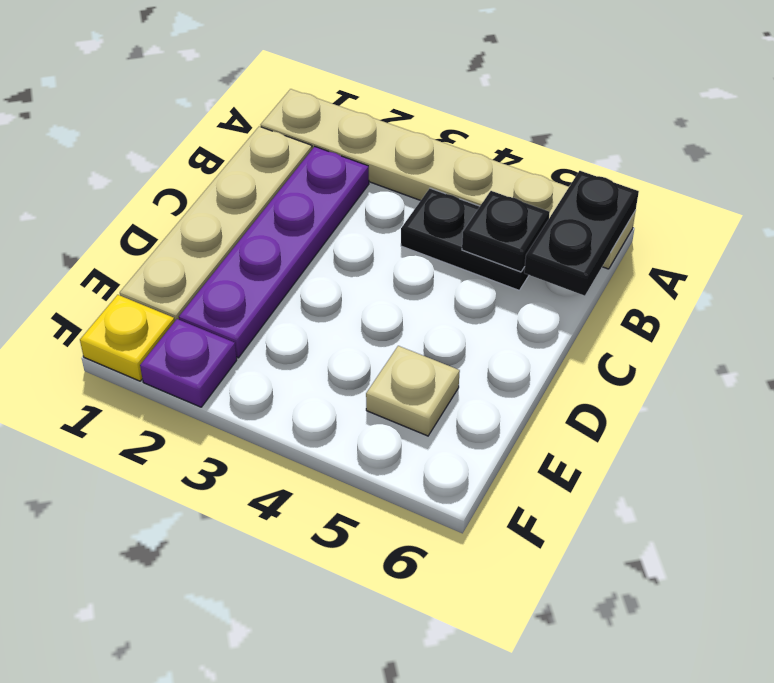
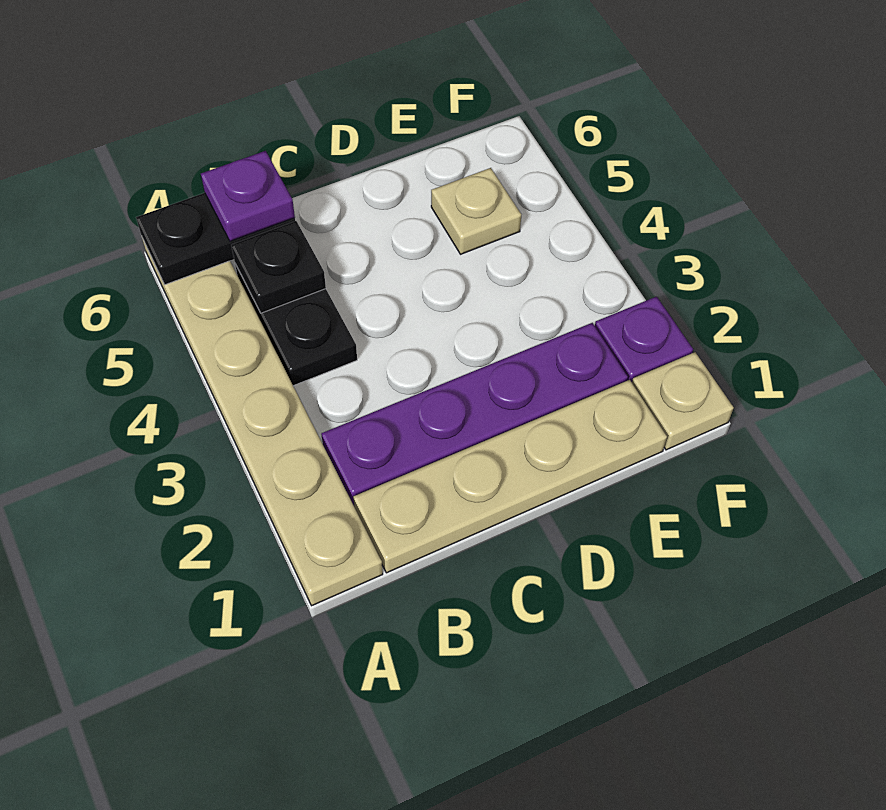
none -> purple plate B6 level 3
yellow plate F1 level 1 -> tan plate F1 level 1

